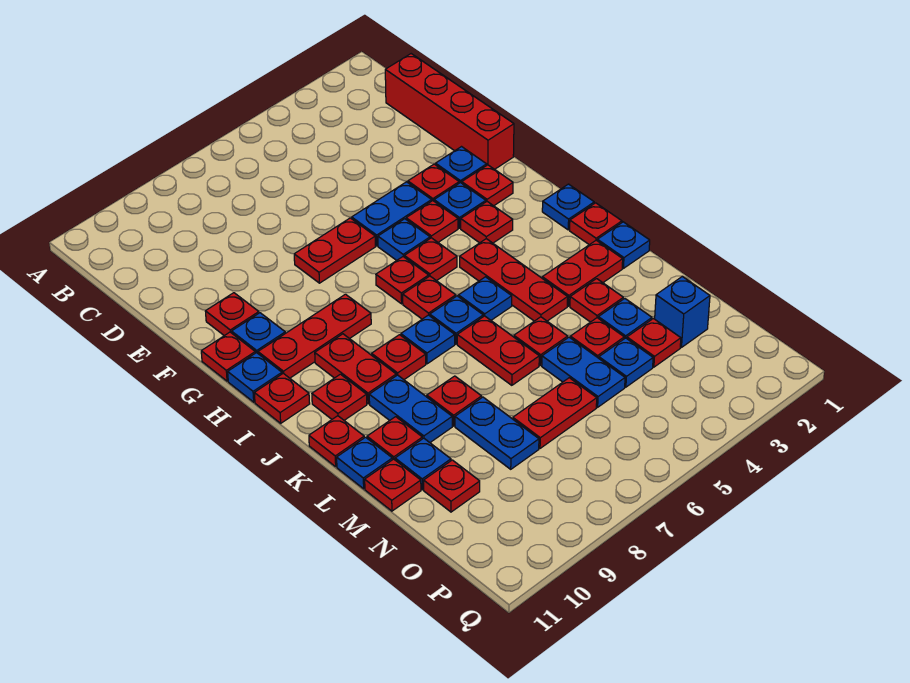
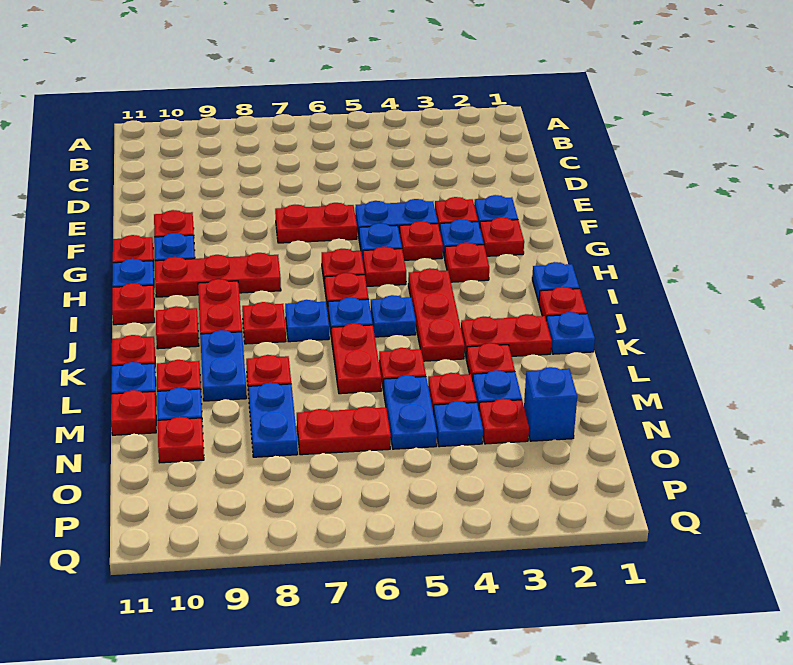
red brick C1:F1 level 1 -> none

